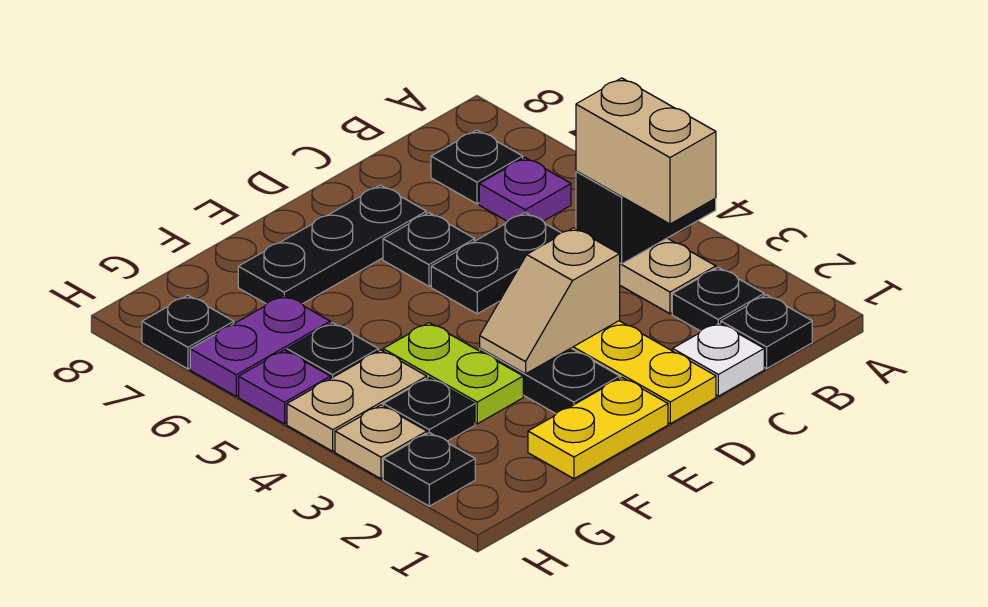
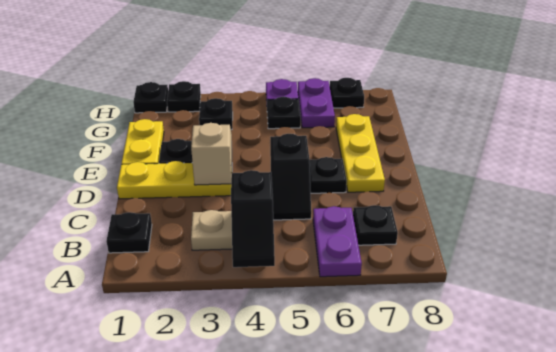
black plate B2 level 1 -> black plate H1 level 1
tan brick B3:B4 level 3 -> none
purple plate B6 level 1 -> purple plate A6:B6 level 1
white plate C1 level 1 -> none
black plate C5:D5 level 1 -> black slope C5:D5 level 1 top D
black plate D7:F7 level 1 -> yellow plate D7:F7 level 1
lime plate F3:F4 level 1 -> none
tan plate G4:H4 level 1 -> none
tan plate H3 level 1 -> none

